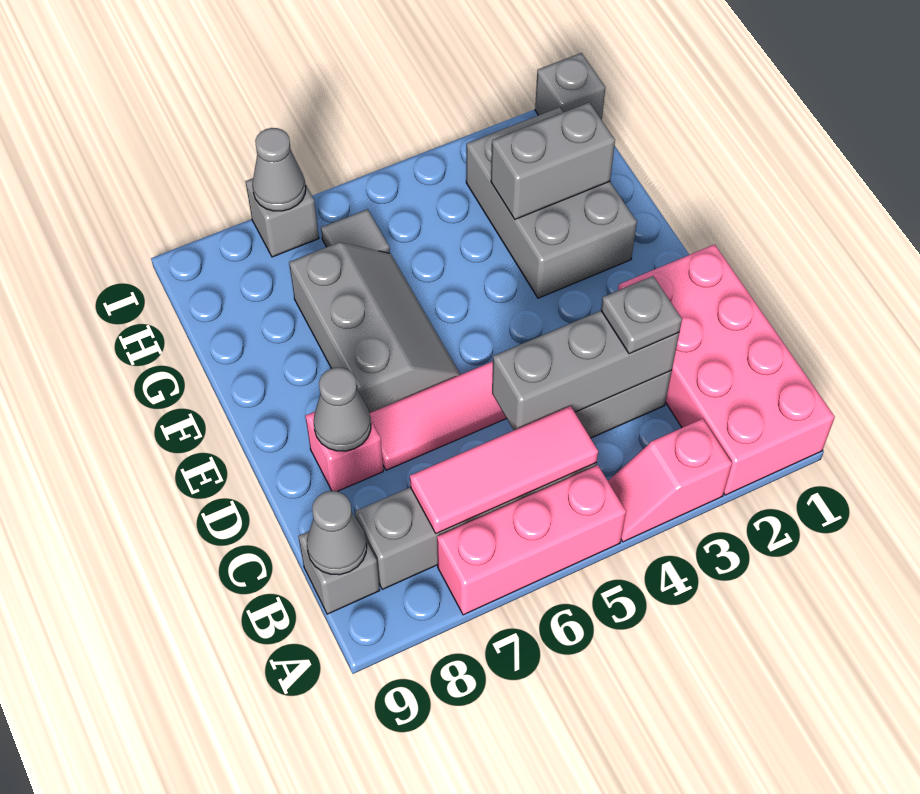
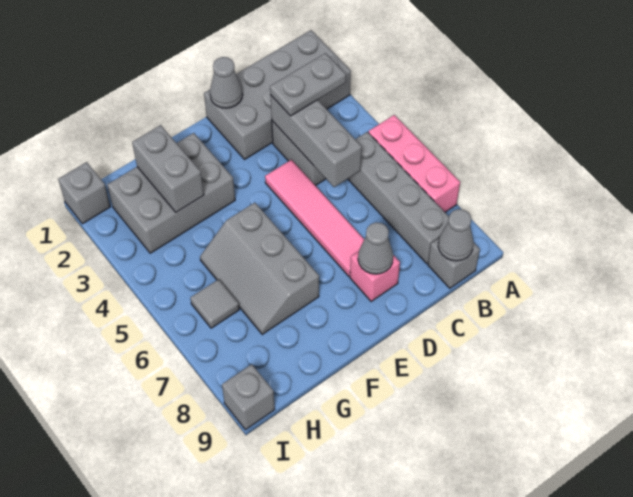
pink brick A1:D2 level 1 -> grey brick A1:D2 level 1
pink slope A3:A4 level 1 top 3 -> none
pink tile B5:B7 level 2 -> none
grey plate C3 level 3 -> grey plate B3:C3 level 3
grey slope E6:G7 level 1 top 7 -> grey slope F5:G7 level 1 top F
grey brick I7 level 1 -> grey brick I9 level 1
grey cone I7 level 2 -> grey cone D1 level 2

